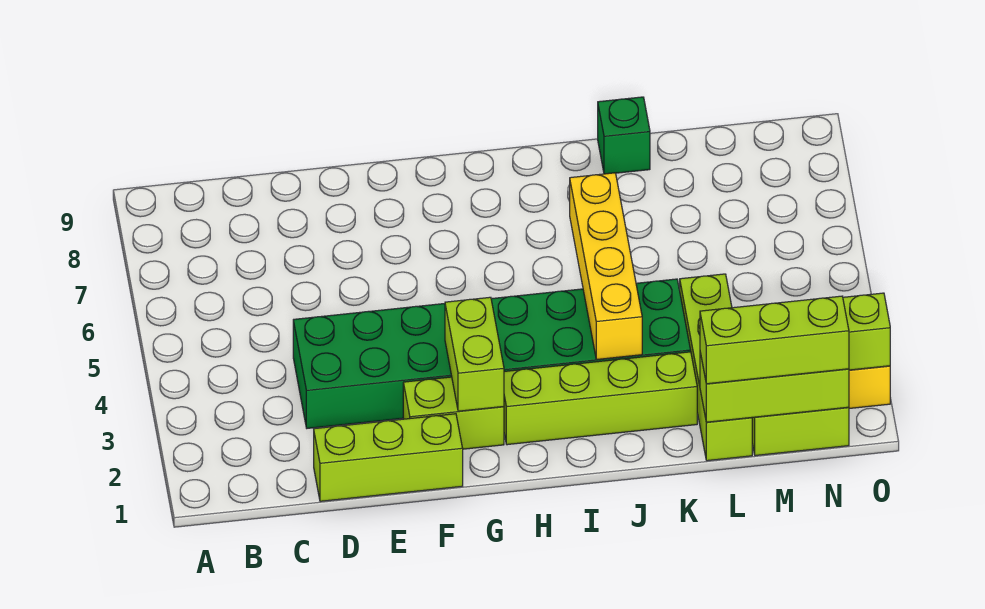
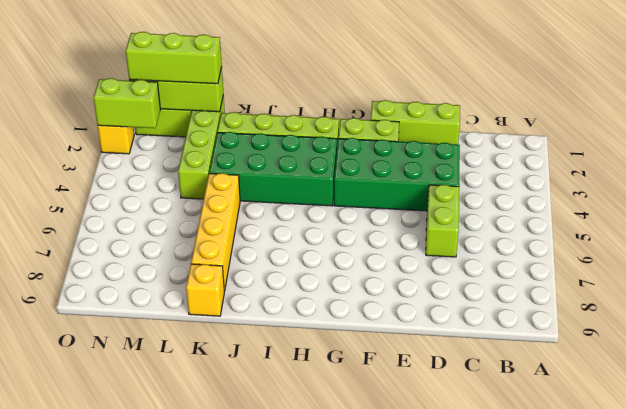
lime brick G2:G3 level 2 -> lime brick D5:D6 level 1
yellow brick J3:J6 level 2 -> yellow brick K5:K8 level 1
green brick K9 level 1 -> yellow brick K9 level 1

